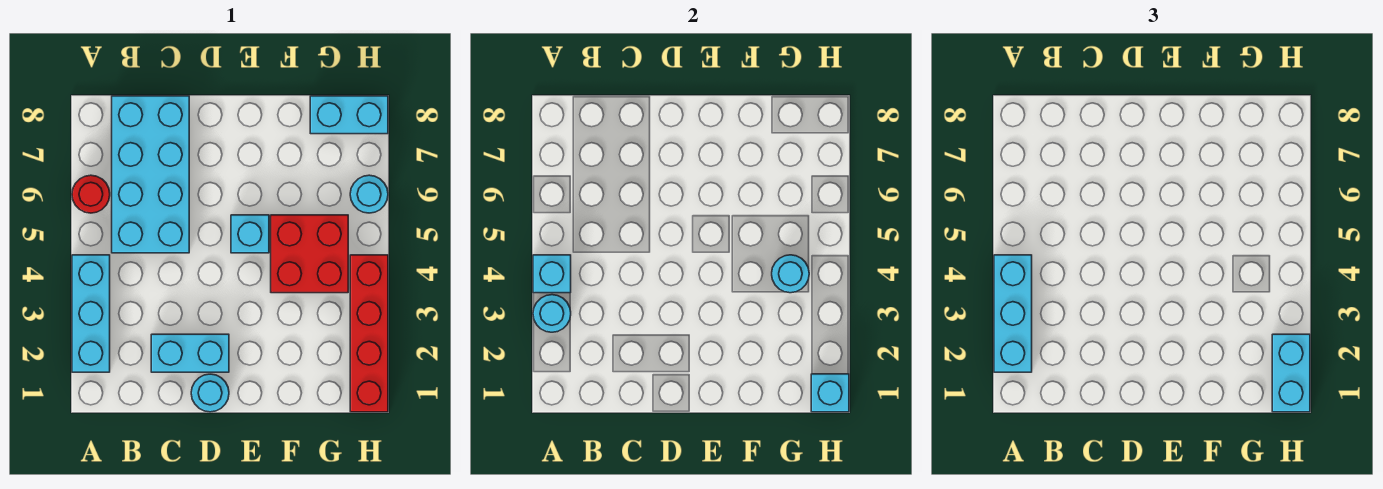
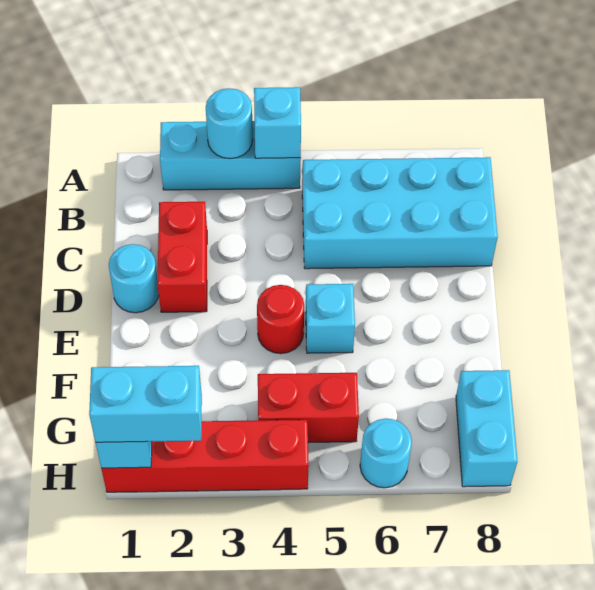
cyan brick A2:A4 level 3 -> none
red round brick A6 level 1 -> red round brick E4 level 1
cyan brick C2:D2 level 1 -> red brick C2:D2 level 1
red brick F4:G5 level 1 -> red brick G4:G5 level 1
cyan round brick G4 level 2 -> none

